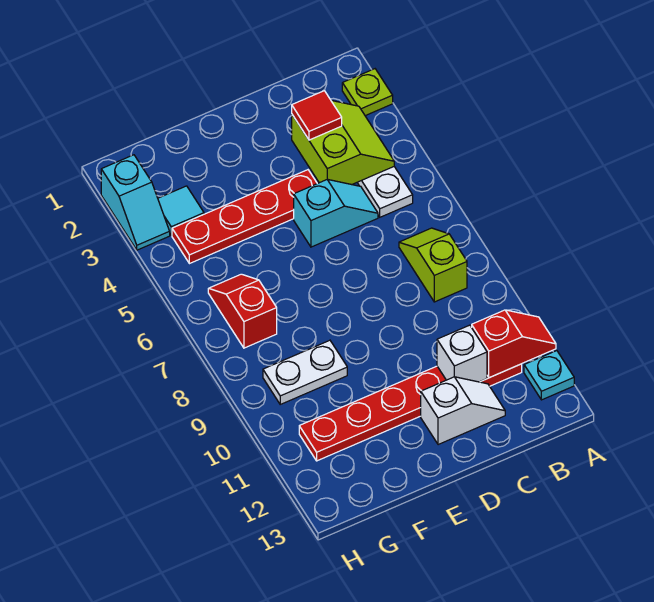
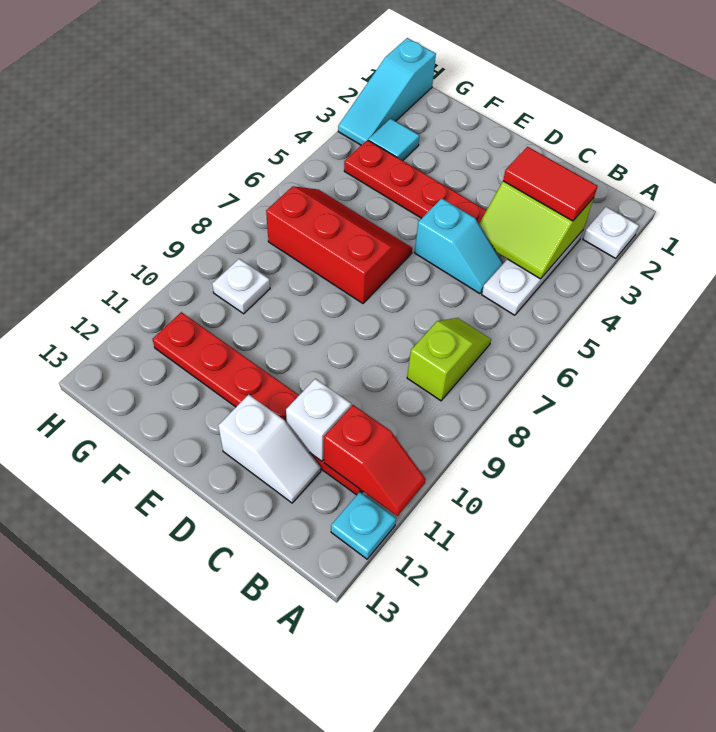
lime plate A2 level 1 -> white plate A2 level 1
lime slope B3:C4 level 2 top C -> lime slope B3:C4 level 2 top 3
red tile C3 level 3 -> red tile B3:C3 level 3
white plate F9:G9 level 1 -> white plate G9 level 1
red slope G6:G7 level 1 top 7 -> red slope E6:G7 level 1 top 7
cyan slope H2:H3 level 1 top 2 -> cyan slope H1:H3 level 1 top 1

